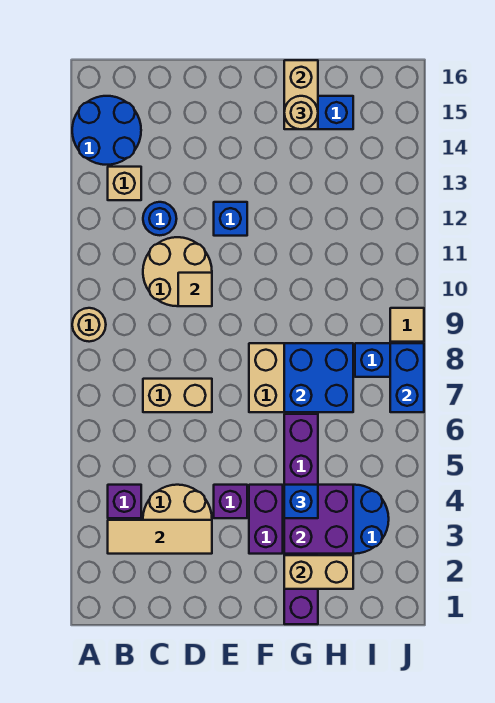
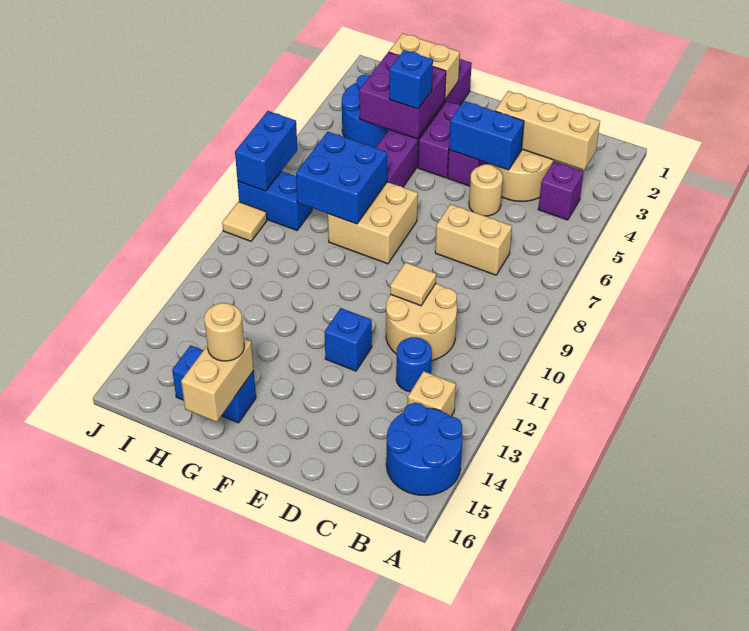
tan round brick A9 level 1 -> tan round brick D5 level 1
tan tile B3:D3 level 2 -> tan brick B3:D3 level 2
none -> blue brick D4:E4 level 2

